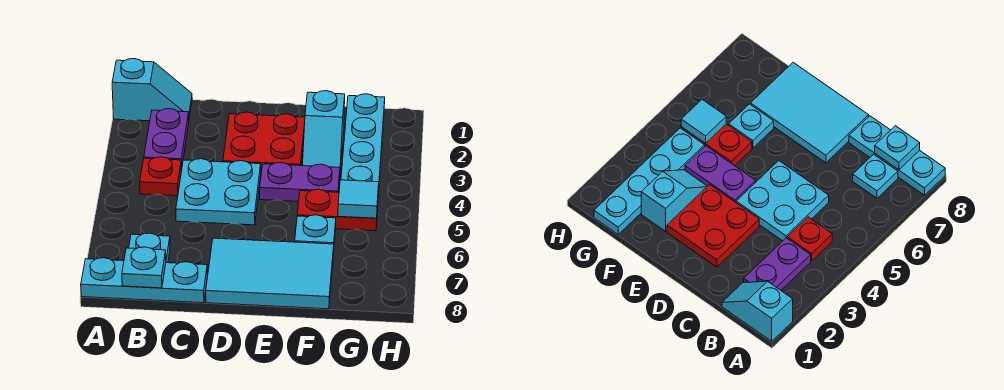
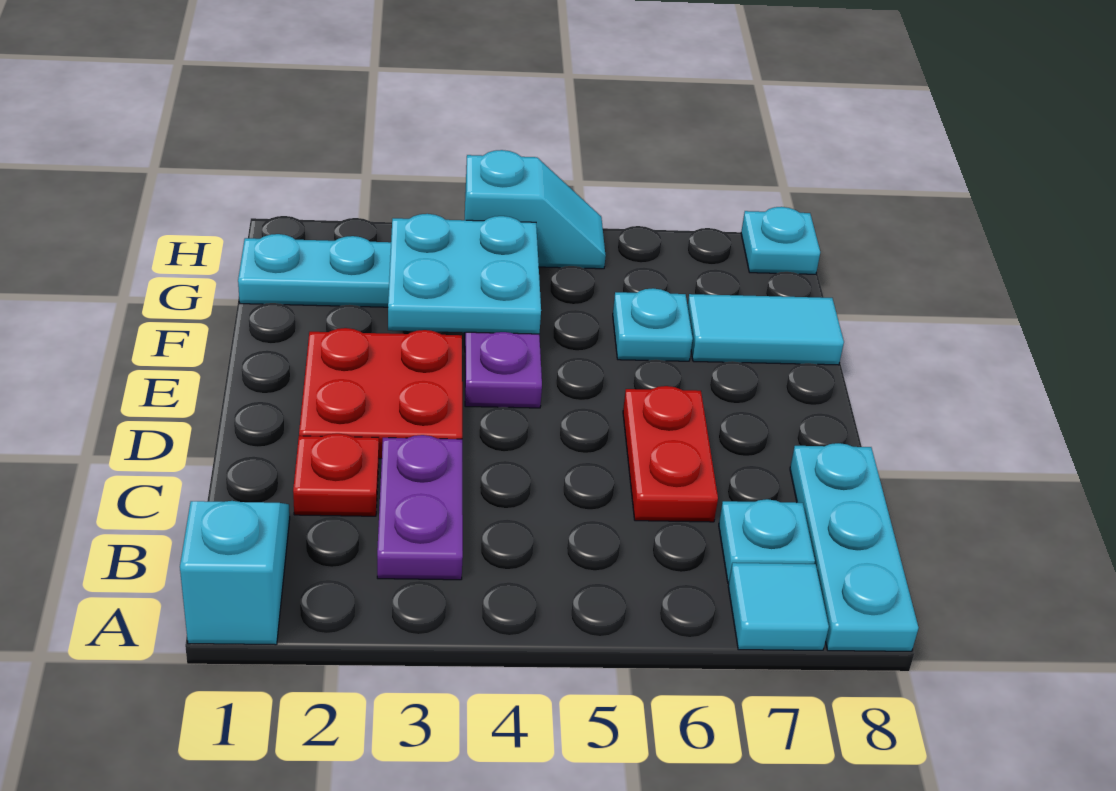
purple plate B2:B3 level 1 -> purple plate B3:C3 level 1
red plate B4 level 1 -> red plate C2 level 1
cyan plate B8 level 2 -> cyan plate H8 level 1
cyan plate C4:D5 level 1 -> cyan plate F3:G4 level 2
cyan tile D7:F8 level 1 -> cyan tile F7:F8 level 1
cyan slope F2:F3 level 1 top 2 -> cyan slope H4:H5 level 1 top 4
red plate F5:G5 level 1 -> red plate C6:D6 level 1
cyan tile G5 level 2 -> cyan tile A7 level 1

